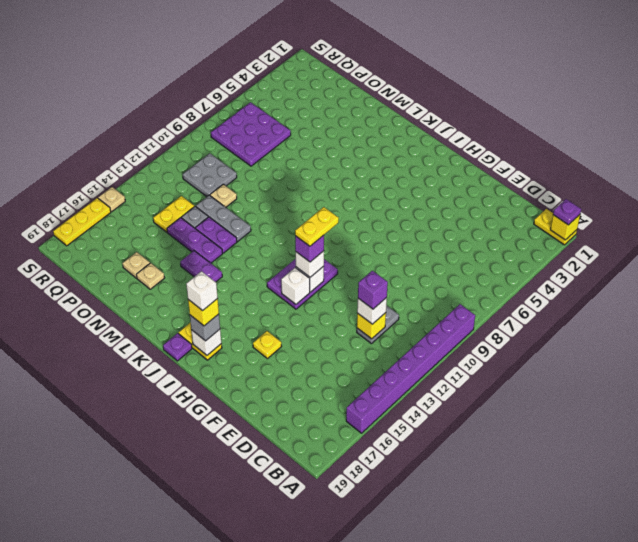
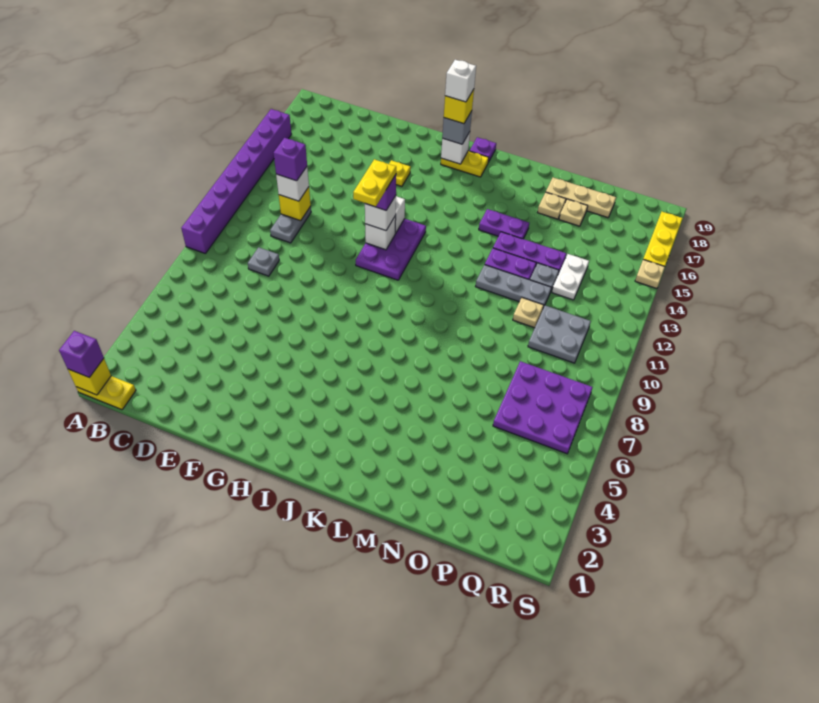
purple plate A1 level 3 -> purple brick A1 level 3
none -> grey plate D9 level 1
none -> tan plate N18:P18 level 1
yellow plate P13:P14 level 1 -> white plate P13:P14 level 1

